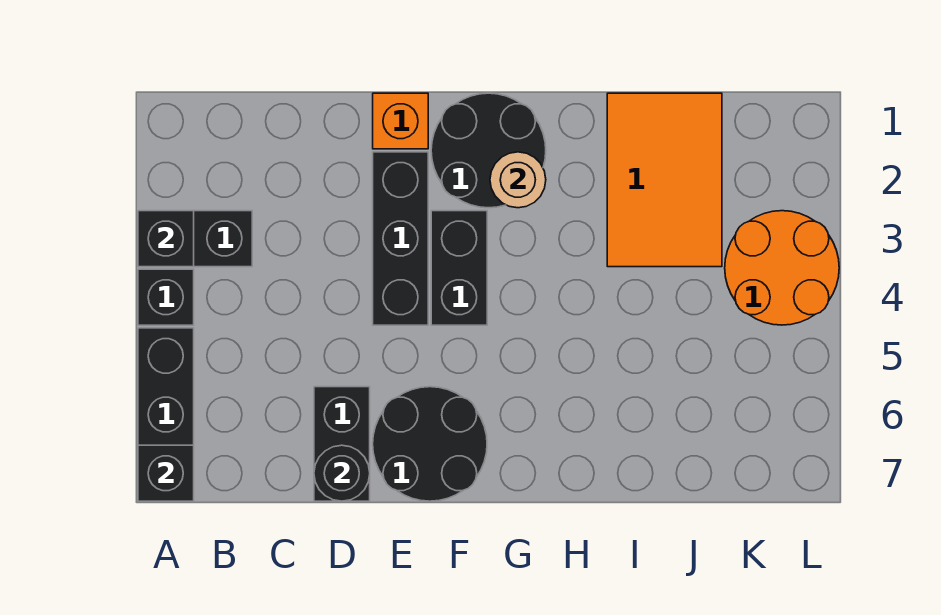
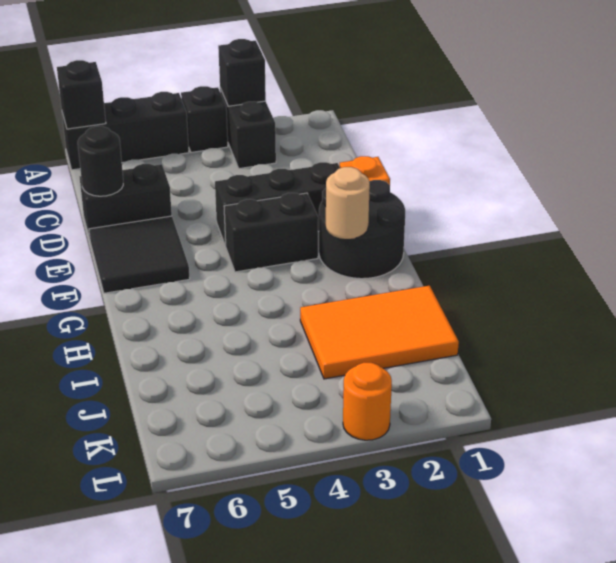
black round brick E6:F7 level 1 -> black tile E6:F7 level 1
orange round brick K3:L4 level 1 -> orange round brick L3 level 1

